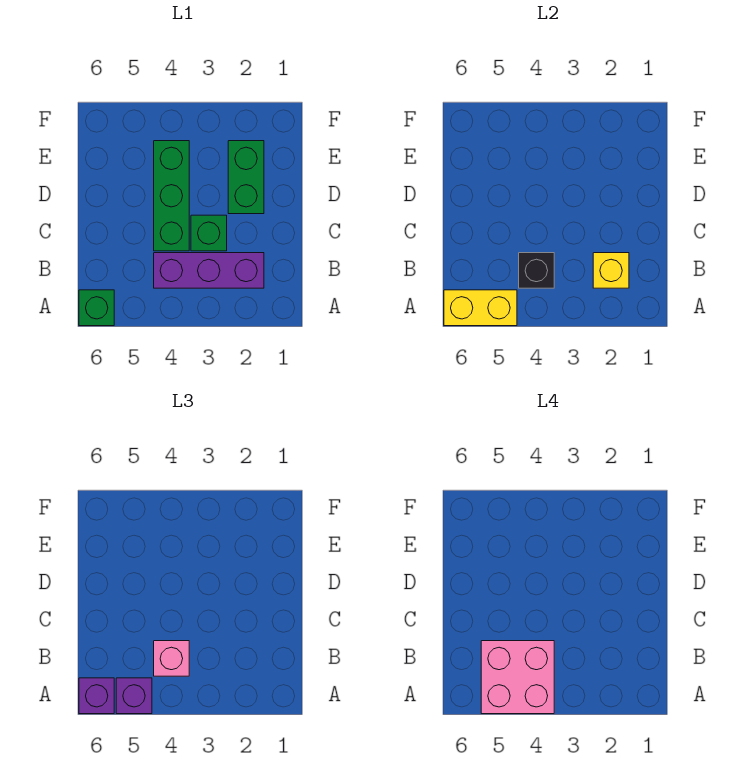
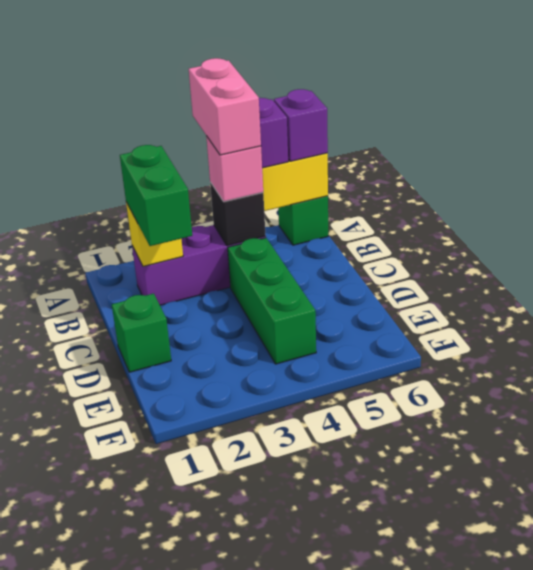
pink brick A4:B5 level 4 -> pink brick A4:B4 level 4
green brick C3 level 1 -> green brick D1 level 1
green brick D2:E2 level 1 -> green brick B2:C2 level 3

